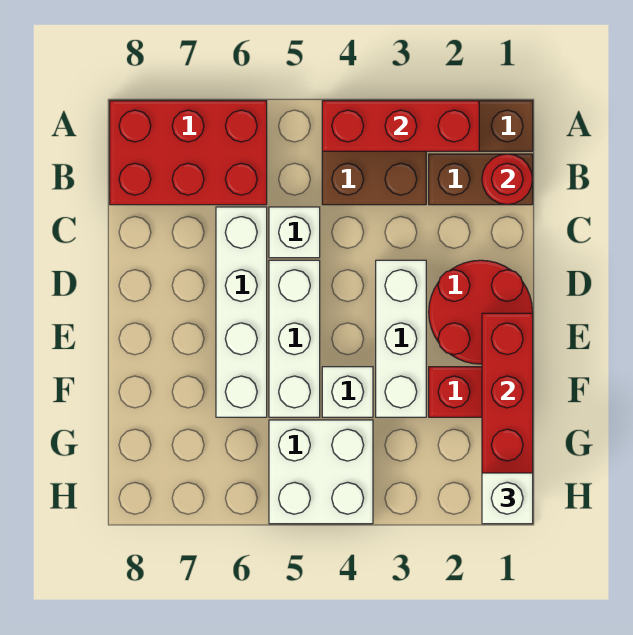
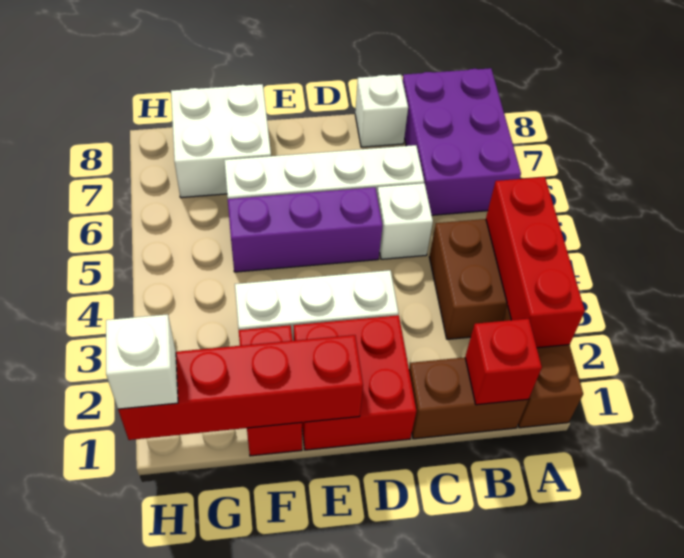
red brick A6:B8 level 1 -> purple brick A6:B8 level 1
brown brick B1:B2 level 1 -> brown brick B1:C1 level 1
red round brick B1 level 2 -> red brick B1 level 2
red round brick D1:E2 level 1 -> red brick D1:E2 level 1
white brick D5:F5 level 1 -> purple brick D5:F5 level 1
white brick F4 level 1 -> white brick C8 level 1
white brick G4:H5 level 1 -> white brick F7:G8 level 1

